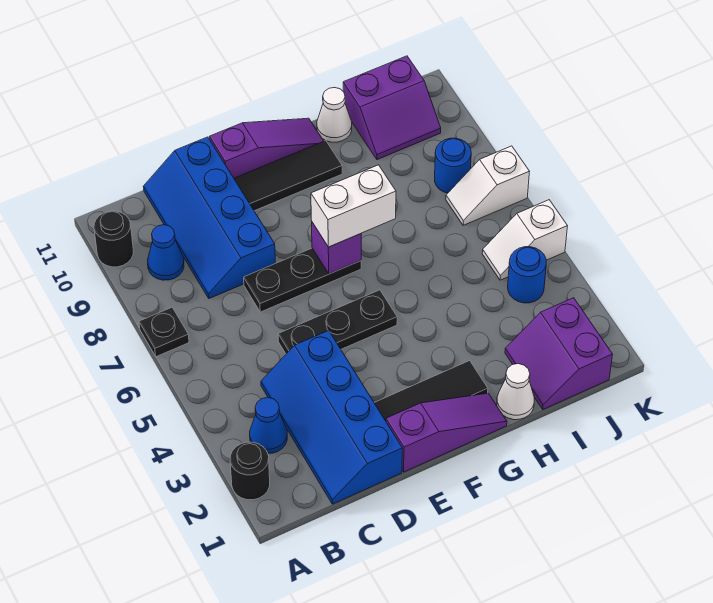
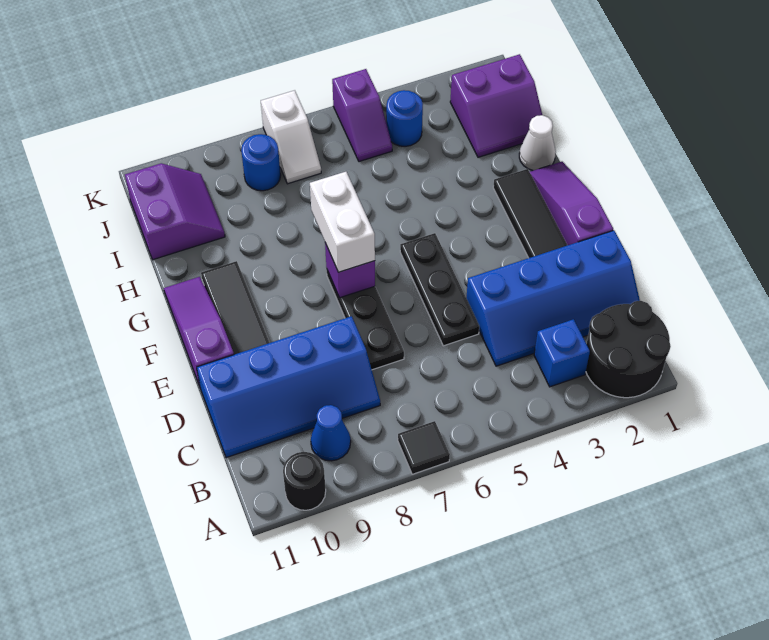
black round brick A2 level 1 -> black round brick A1:B2 level 1
black plate A7 level 1 -> black tile A7 level 1
blue cone B3 level 1 -> blue brick B3 level 1
white cone H11 level 1 -> none
white slope J5:K5 level 1 top K -> purple slope J5:K5 level 1 top K

